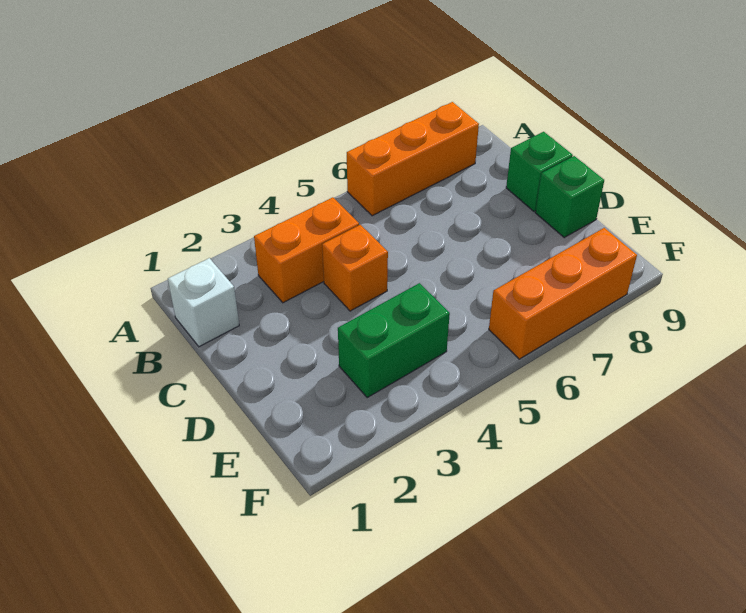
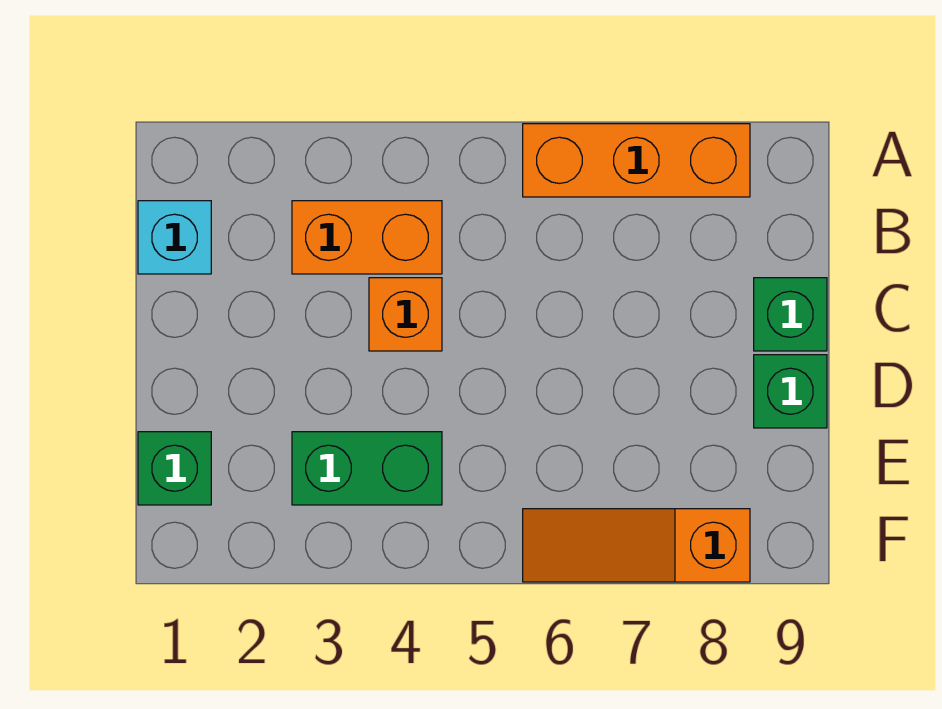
white brick B1 level 1 -> cyan brick B1 level 1
none -> green brick E1 level 1
orange brick F6:F8 level 1 -> orange slope F6:F8 level 1 top 8

